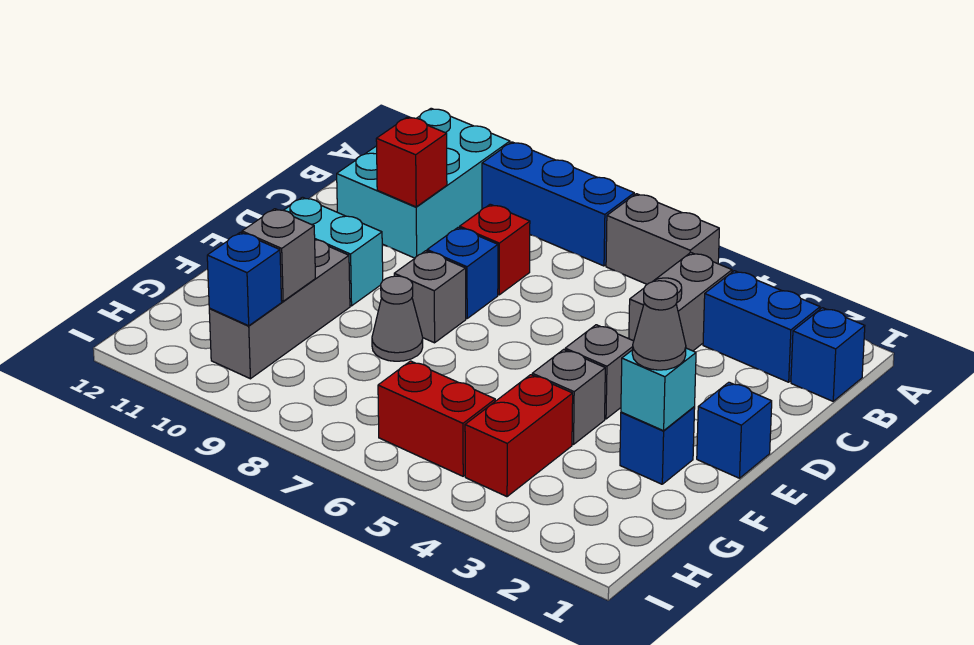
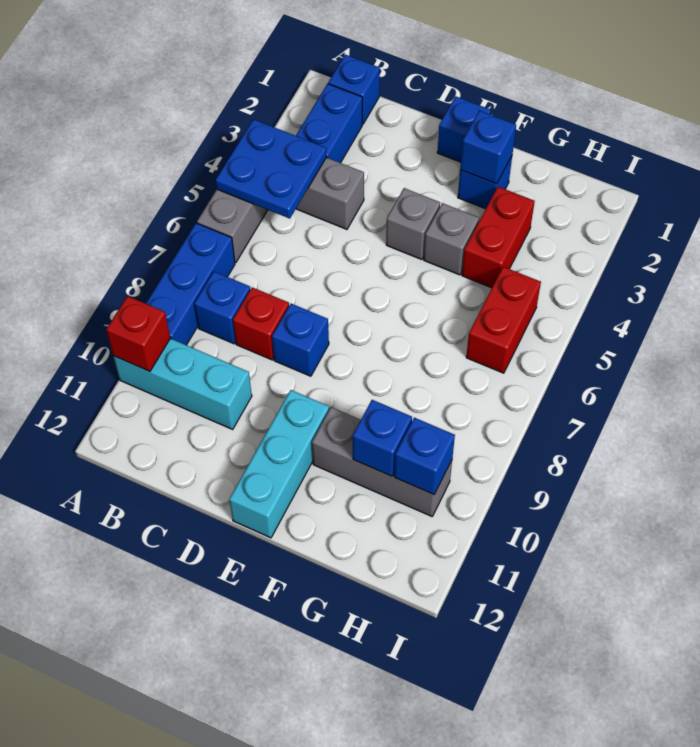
none -> blue plate A4:B5 level 2
cyan brick A10:C11 level 1 -> cyan brick A10:C10 level 1
none -> blue brick B8 level 1
red brick C10 level 2 -> red brick A10 level 2
grey brick E8 level 1 -> none
cyan brick E10:E11 level 1 -> cyan brick E10:E12 level 1
cyan brick F2 level 2 -> blue brick F2 level 2
grey cone F2 level 3 -> none
grey cone F8 level 1 -> none
red brick G4:H4 level 1 -> red brick G3:G4 level 1
grey brick G10 level 2 -> blue brick G10 level 2

